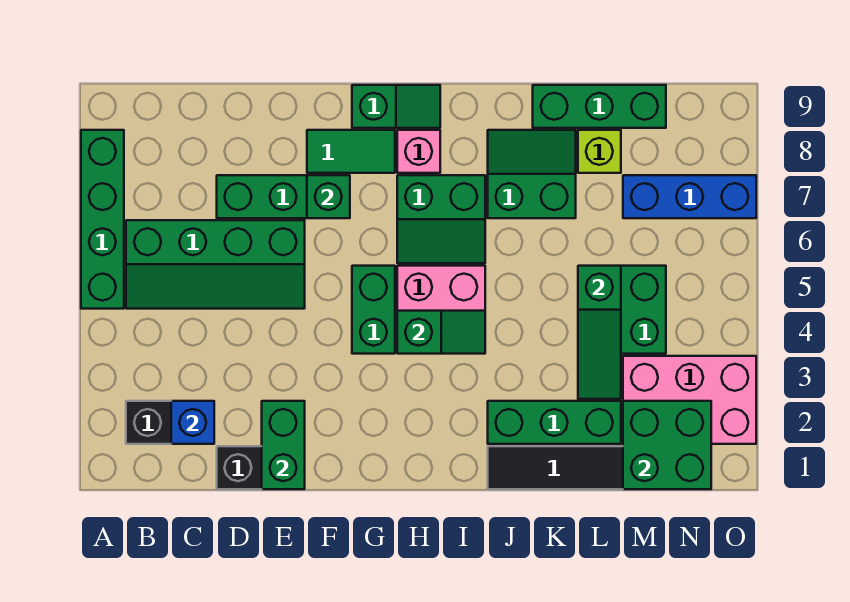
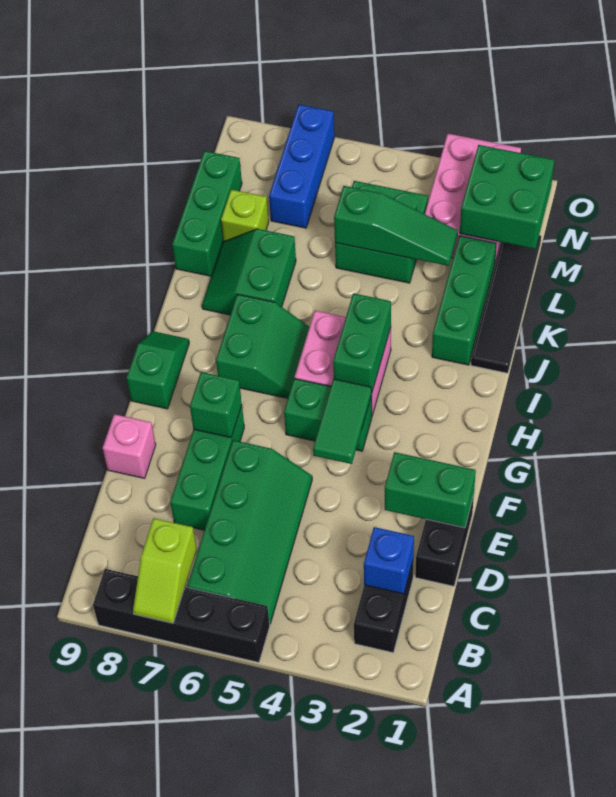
green brick A5:A8 level 1 -> black brick A5:A8 level 1
none -> lime slope A7:B7 level 2 top B
green tile F8:G8 level 1 -> green tile F4:G4 level 2
green slope H4:I4 level 2 top H -> green brick H4:I4 level 2
pink brick H8 level 1 -> pink brick E9 level 1

